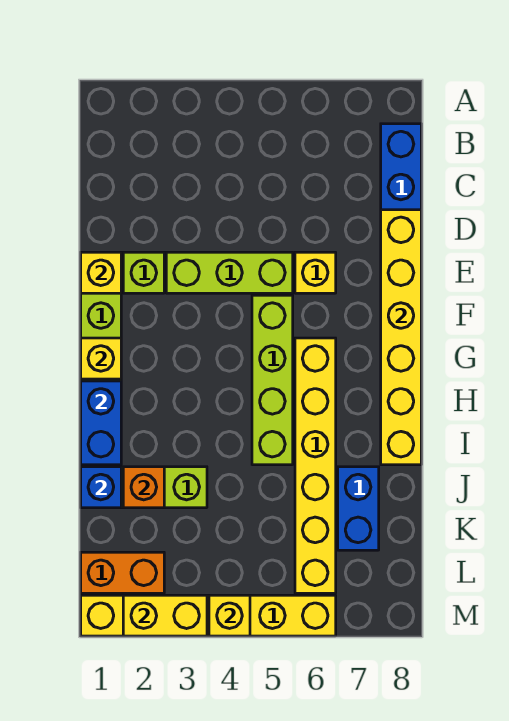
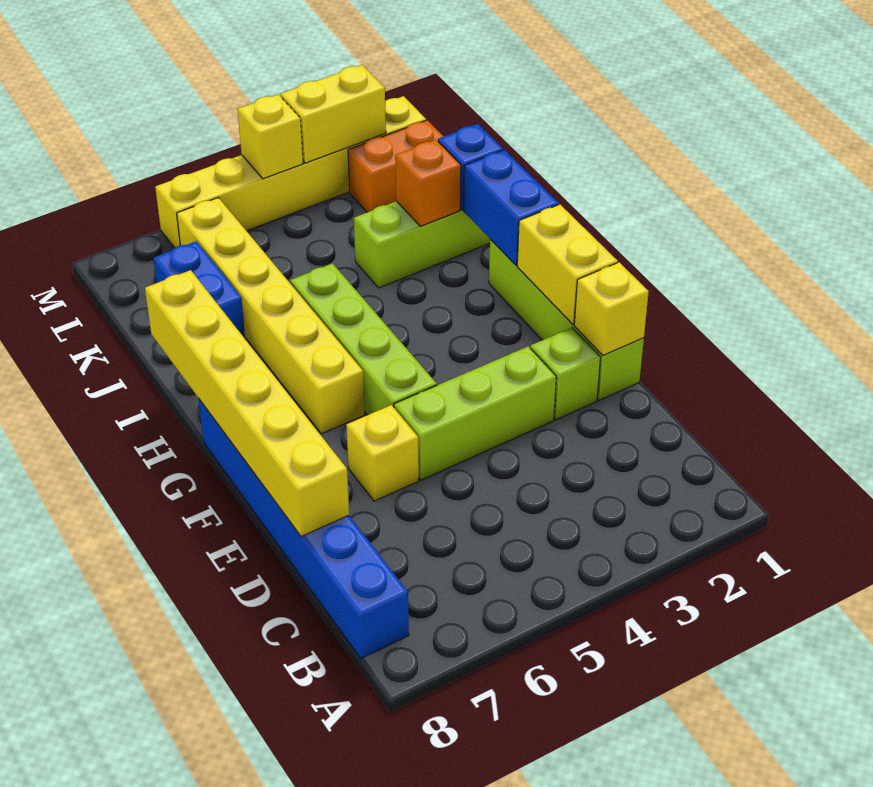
yellow brick G1 level 2 -> yellow brick F1:G1 level 2

